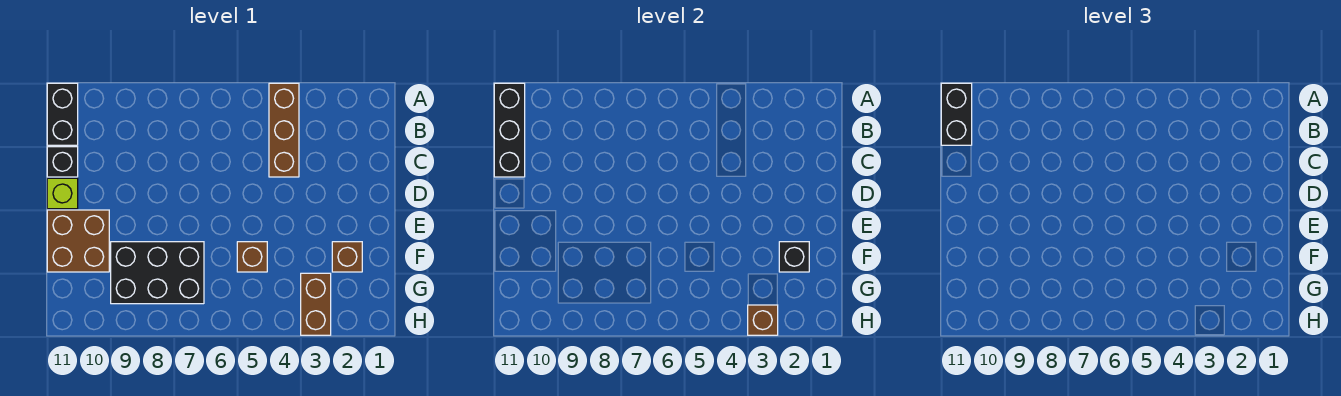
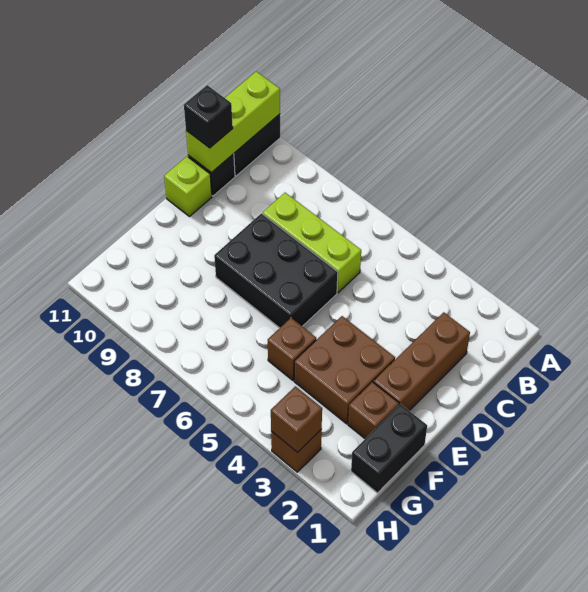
brown brick A4:C4 level 1 -> brown brick C2:E2 level 1
black brick A11:C11 level 2 -> lime brick A11:C11 level 2
black brick A11:B11 level 3 -> black brick F1:G1 level 1
none -> lime brick C6:C8 level 1
brown brick E10:F11 level 1 -> brown brick E3:F4 level 1
black brick F2 level 2 -> black brick C11 level 3
black brick F7:G9 level 1 -> black brick D6:E8 level 1
brown brick G3:H3 level 1 -> brown brick H3 level 1

